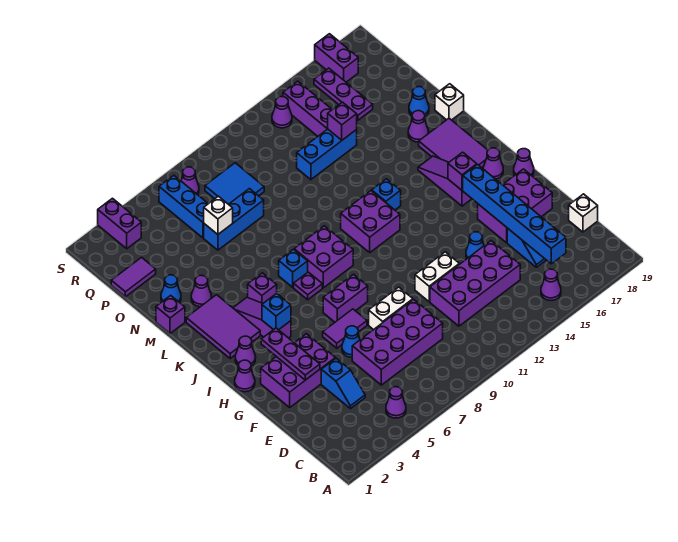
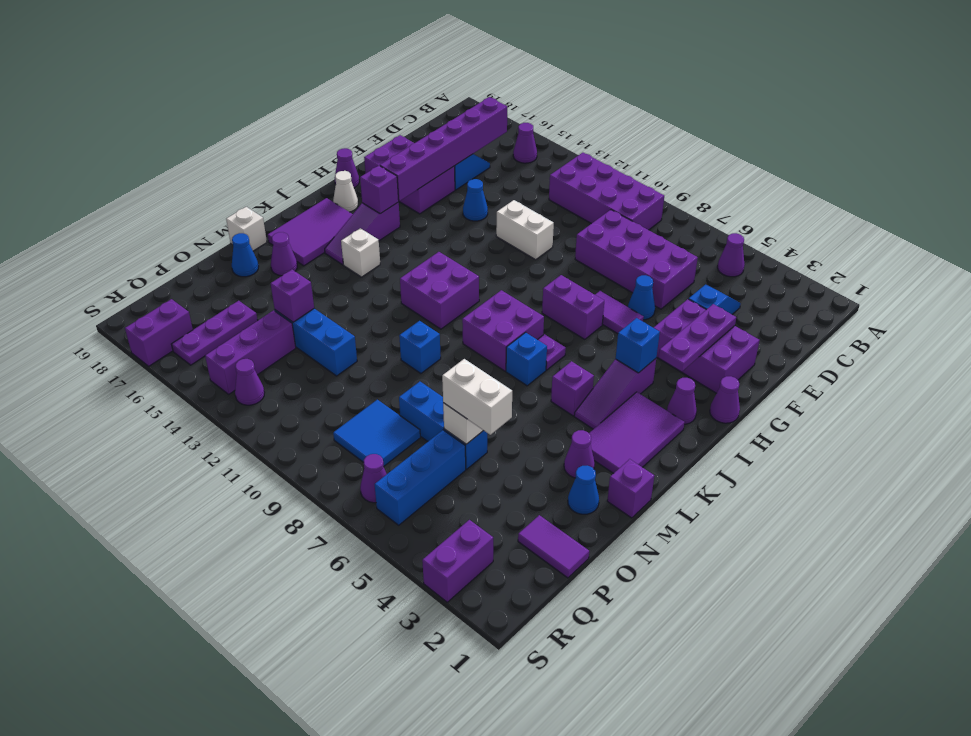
blue brick C16:H16 level 2 -> purple brick C16:H16 level 2
purple brick D11:E14 level 1 -> purple brick B9:C12 level 1
white brick D19 level 1 -> white brick K15 level 1
white brick F8:F9 level 1 -> white brick O5:O6 level 3
purple cone I18 level 1 -> white cone I18 level 1
blue brick K13 level 1 -> blue brick M10 level 1

